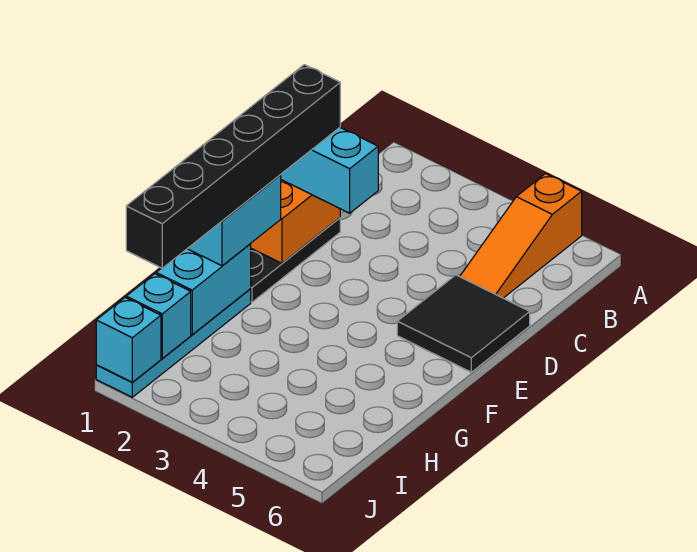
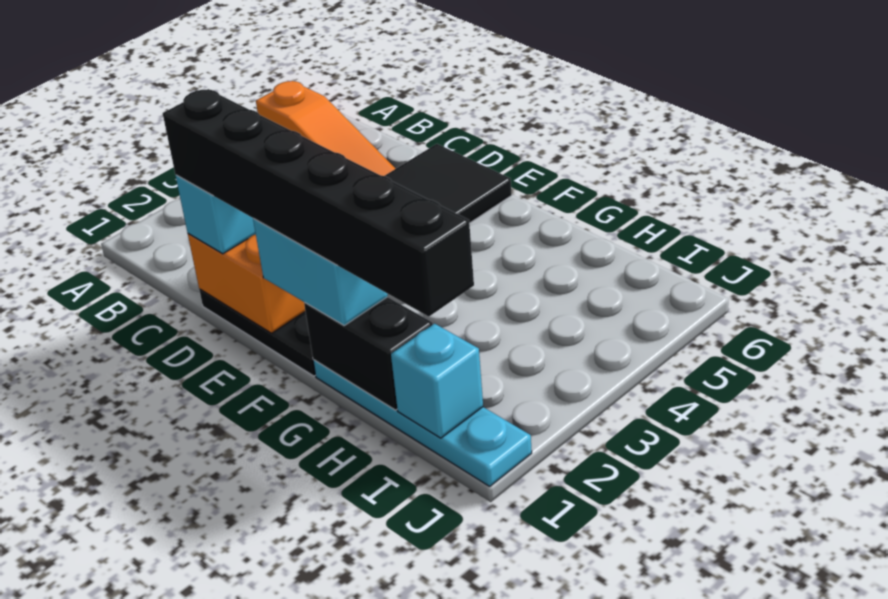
cyan brick G1:H1 level 2 -> black brick G1:H1 level 2
cyan brick J1 level 2 -> none

